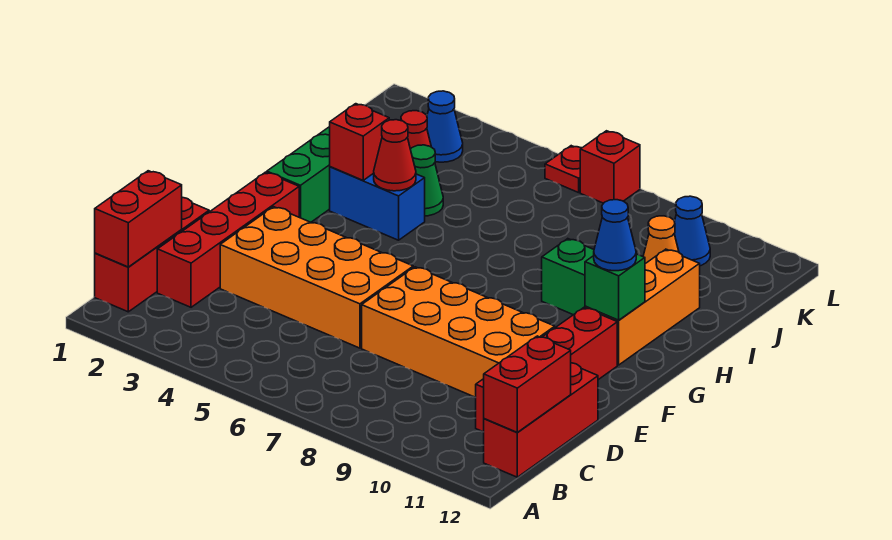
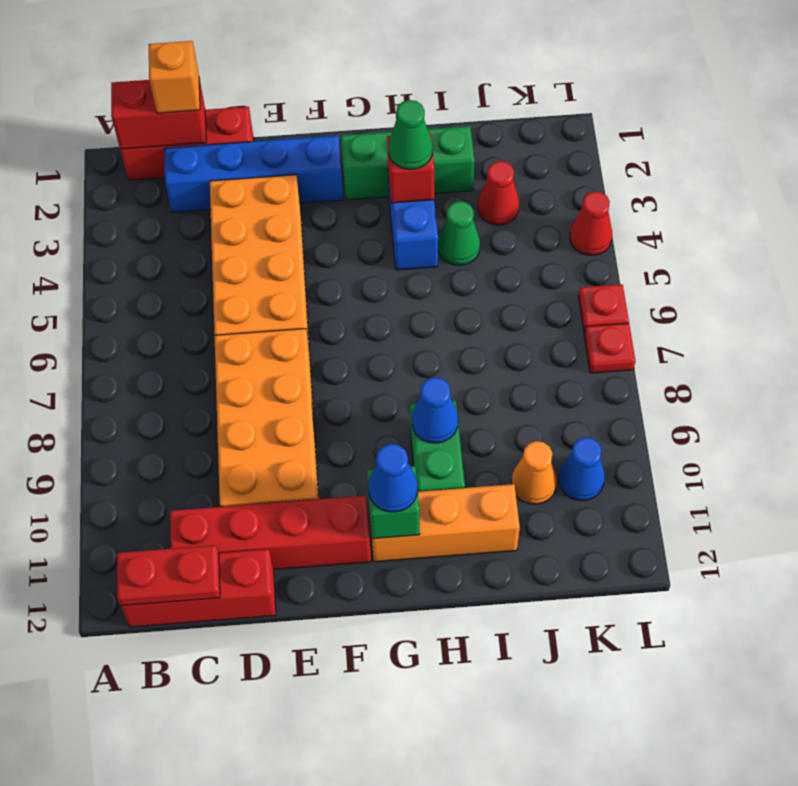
red brick B12:C12 level 2 -> red plate B12:C12 level 2
none -> orange brick C1 level 3
red brick C2:F2 level 1 -> blue brick C2:F2 level 1
none -> green cone H3 level 3
red cone H4 level 2 -> red cone L4 level 1
blue cone K3 level 1 -> blue cone H9 level 2
red brick L7 level 1 -> red plate L7 level 1

